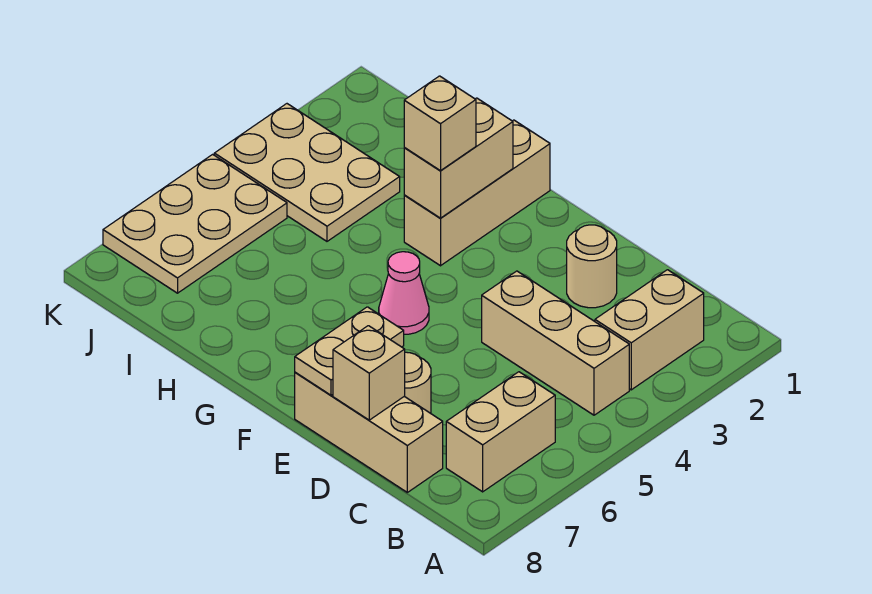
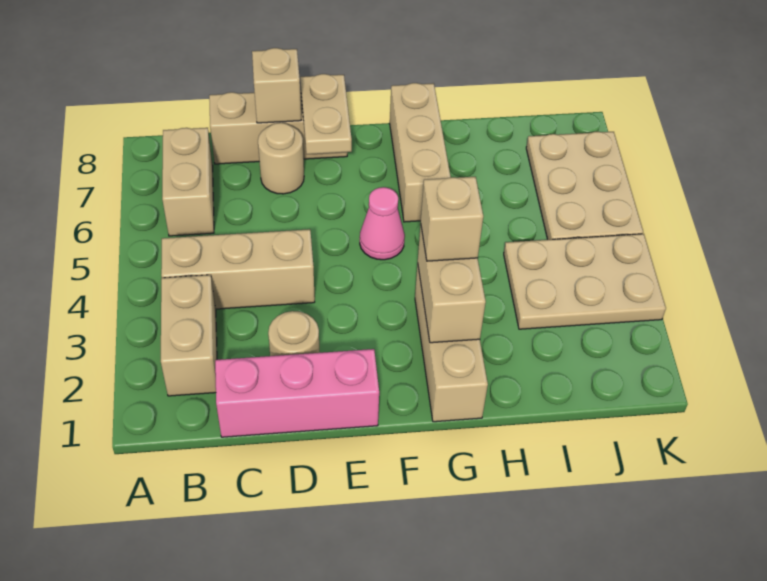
none -> pink brick C1:E1 level 1
none -> tan brick G6:G8 level 1

